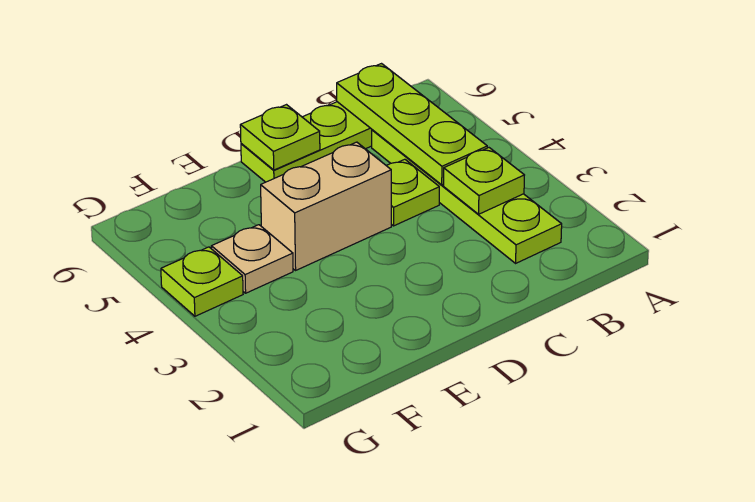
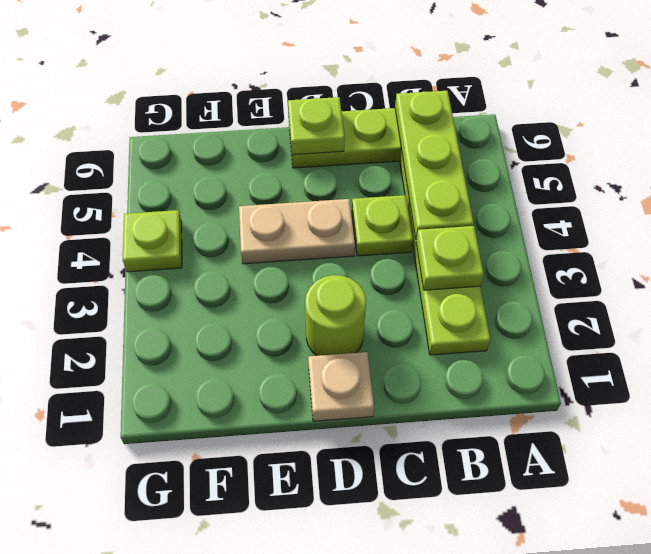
none -> lime round brick D2 level 1
tan brick D4:E4 level 1 -> tan plate D4:E4 level 1
tan plate F4 level 1 -> tan plate D1 level 1

